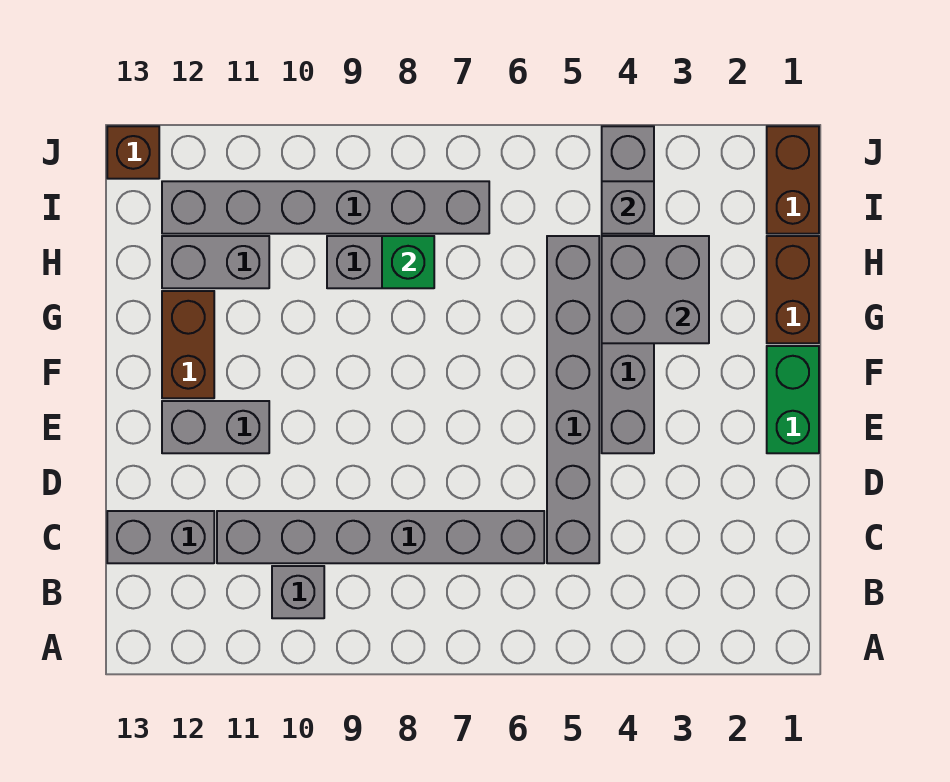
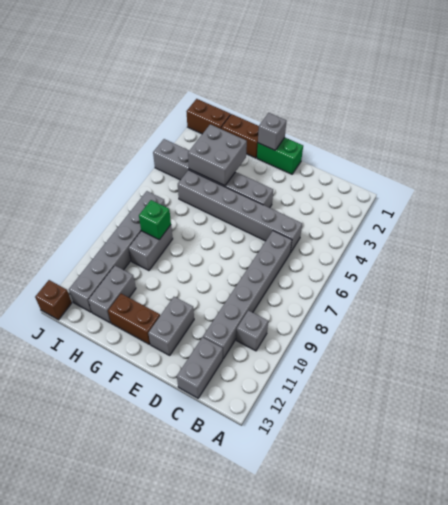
grey brick I4 level 2 -> grey brick F1 level 2

